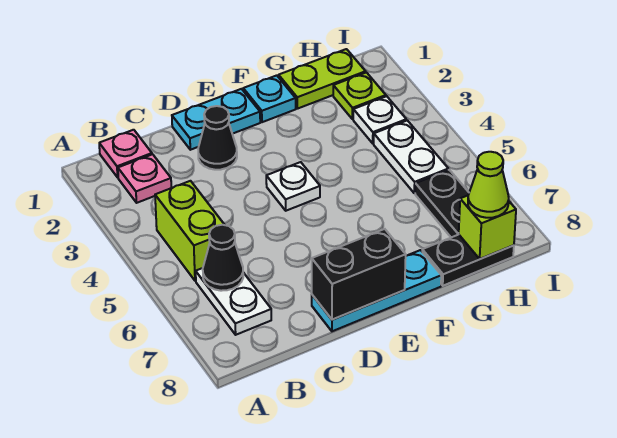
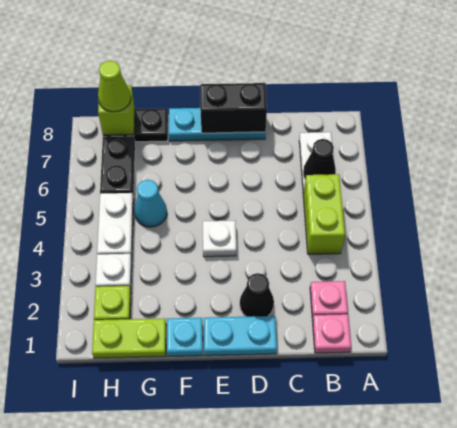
none -> cyan cone G5 level 1

